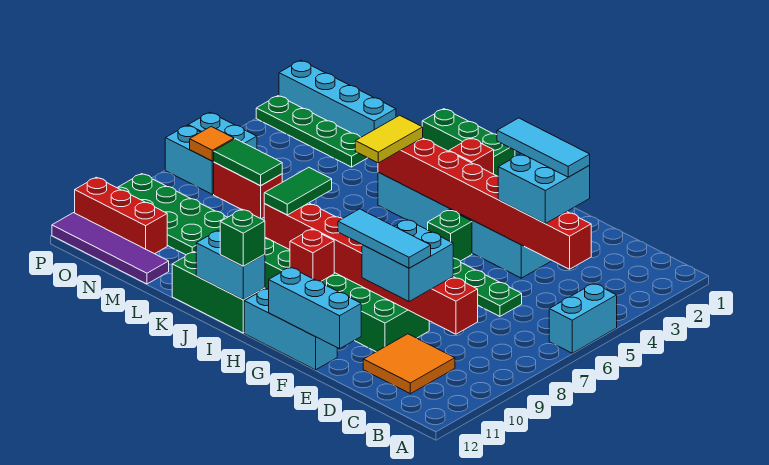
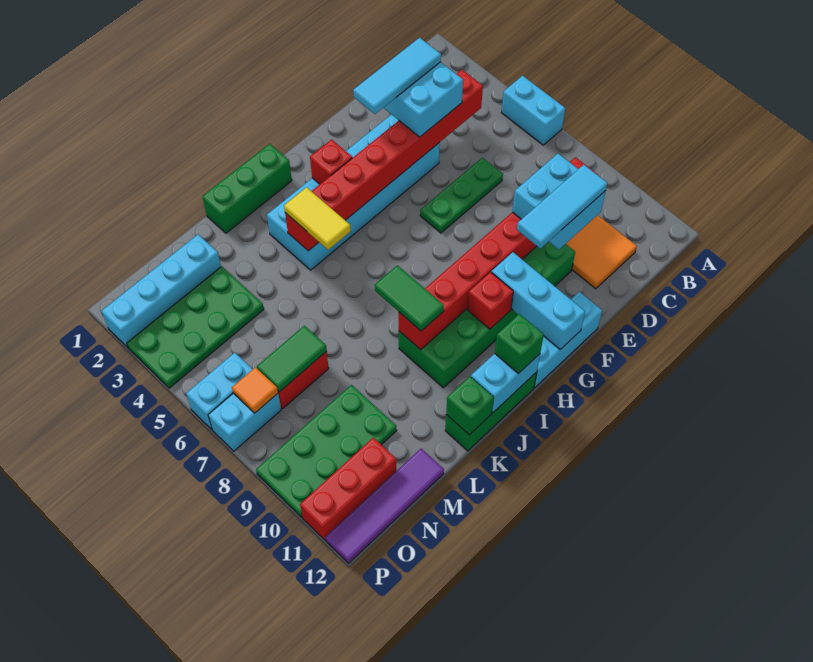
cyan brick E12:G12 level 2 -> cyan brick G10:G12 level 2
green brick G5 level 1 -> green brick K12 level 2
green plate M3:P3 level 1 -> green plate M3:P4 level 1

